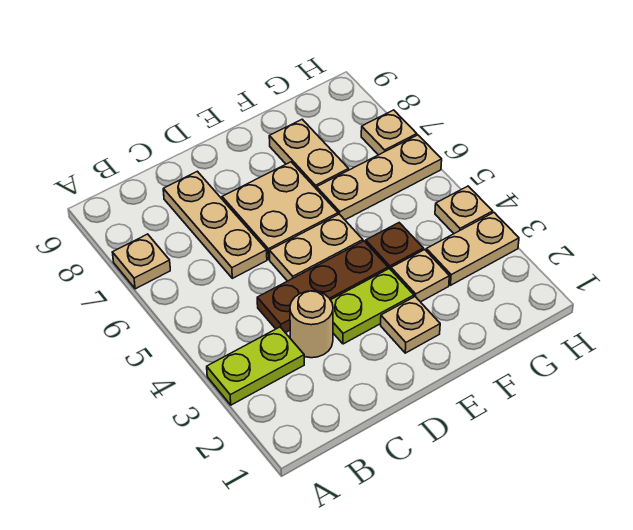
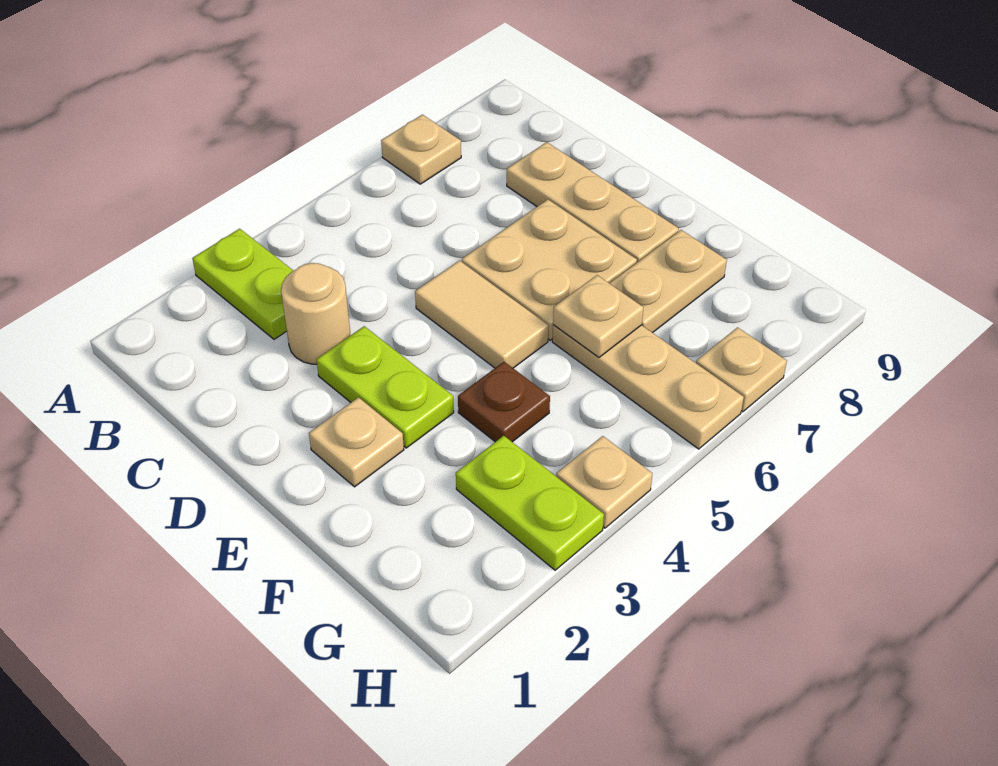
brown plate C4:E4 level 1 -> none
tan plate C6:C8 level 1 -> tan plate C8:E8 level 1
tan plate D5:E5 level 1 -> tan tile D5:E5 level 1
tan plate F3 level 1 -> tan plate F6 level 2
tan plate G3:H3 level 1 -> lime plate G3:H3 level 1

